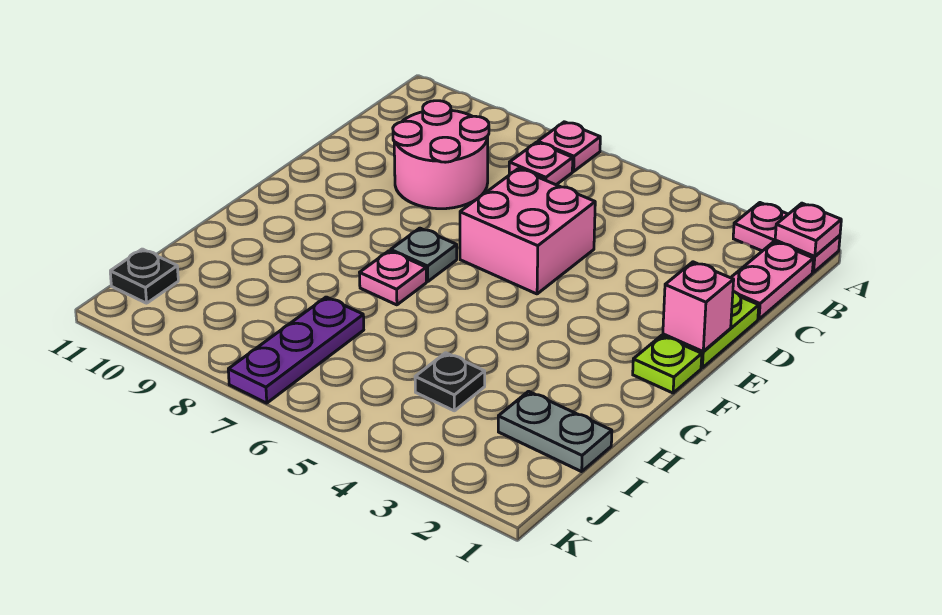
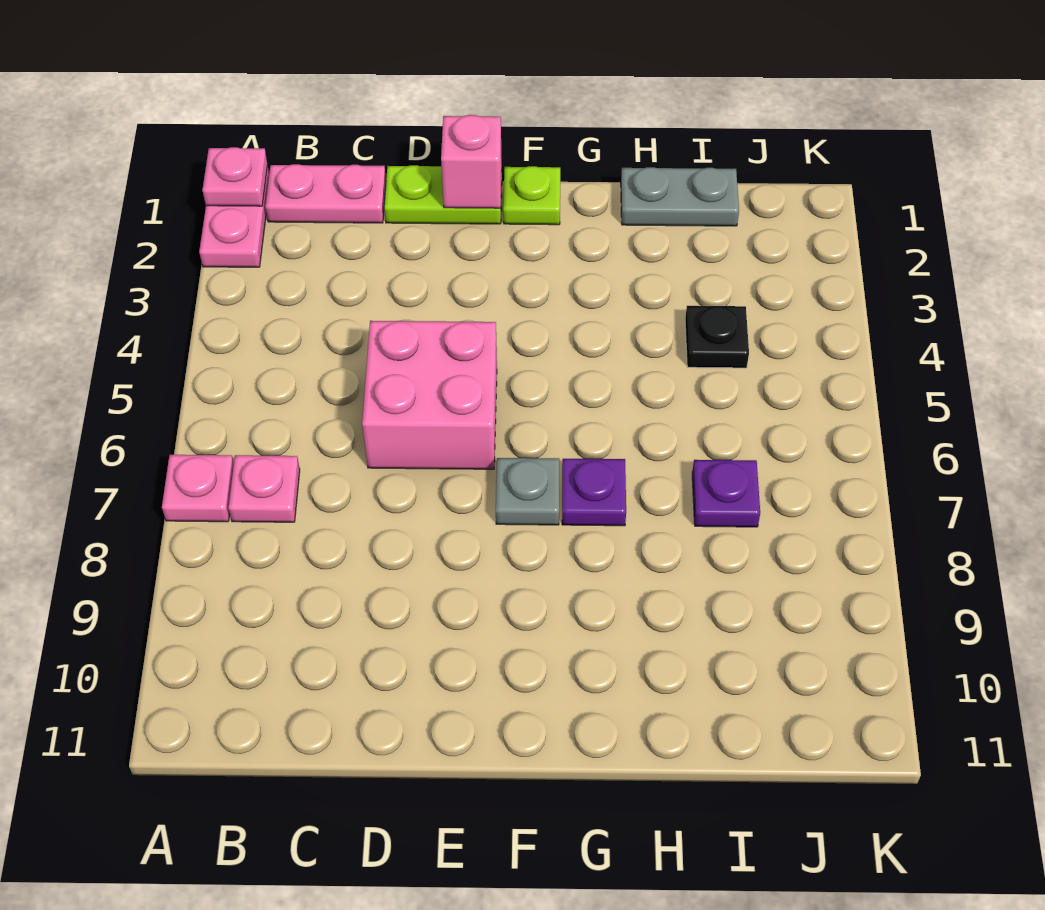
pink round brick C8:D9 level 1 -> none
pink plate G7 level 1 -> purple plate G7 level 1
grey plate I1:I2 level 1 -> grey plate H1:I1 level 1
purple plate I7:K7 level 1 -> purple plate I7 level 1
black plate J11 level 1 -> none

